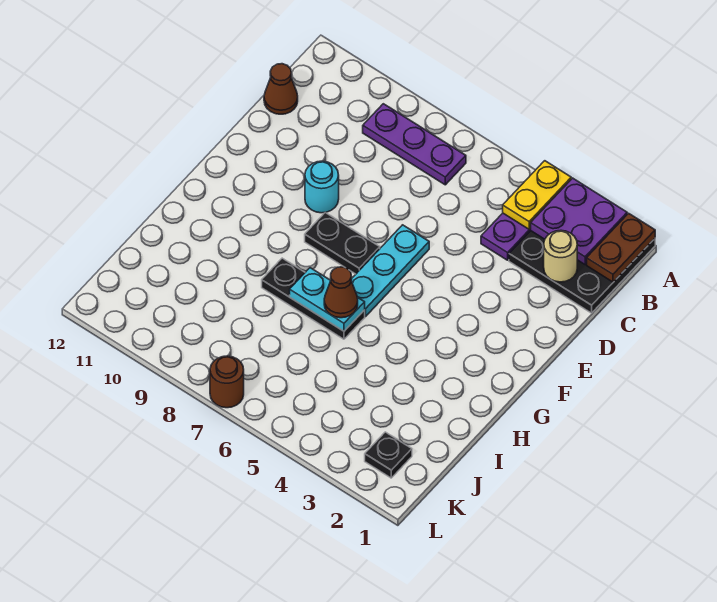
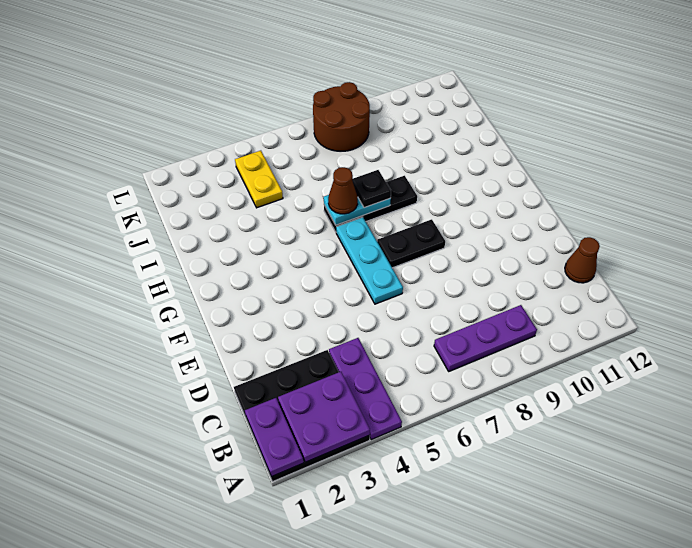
brown plate A1:B1 level 2 -> purple plate A1:B1 level 2
yellow plate A4:B4 level 2 -> yellow plate J4:K4 level 1
tan round brick C2 level 2 -> none
cyan round brick E9 level 1 -> none
black plate K2 level 1 -> black plate H7 level 3
brown round brick L7 level 1 -> brown round brick K7:L8 level 1

